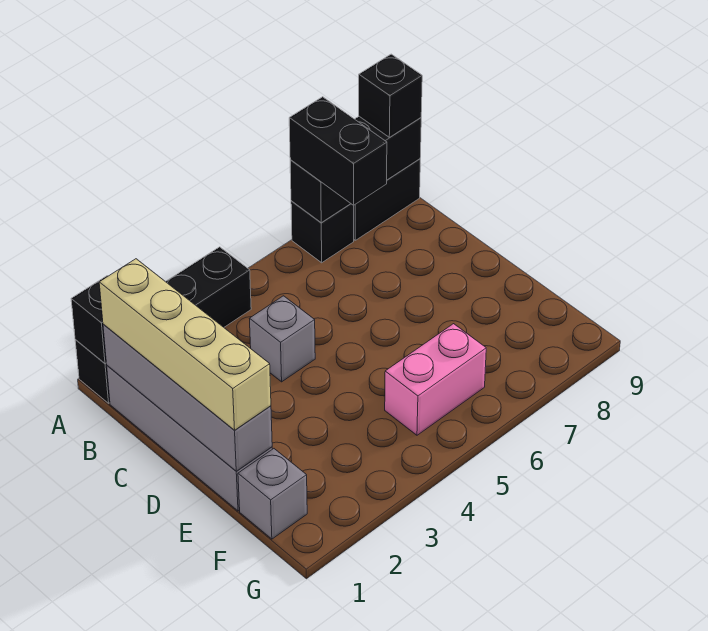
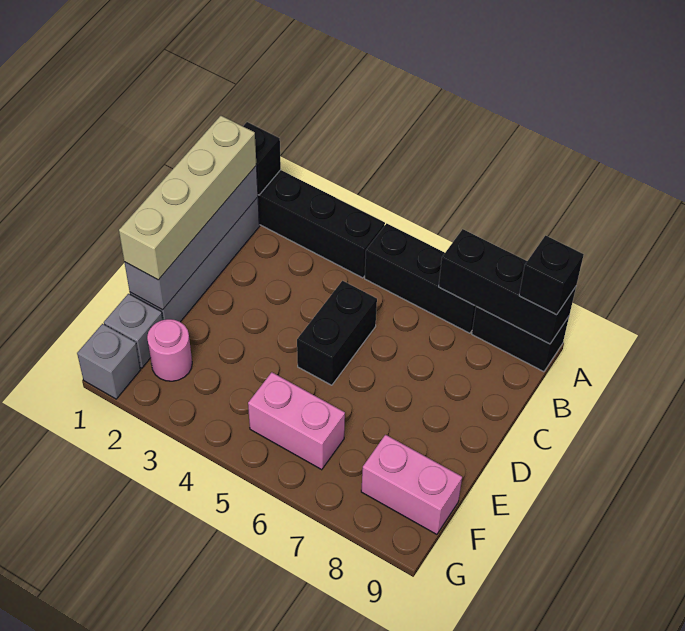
black brick A7 level 1 -> black brick A5:A7 level 1
black brick A7:B7 level 3 -> black brick C5:D5 level 1
grey brick C4 level 1 -> grey brick G1 level 1
none -> pink round brick F2 level 1
none -> pink brick F8:F9 level 1

